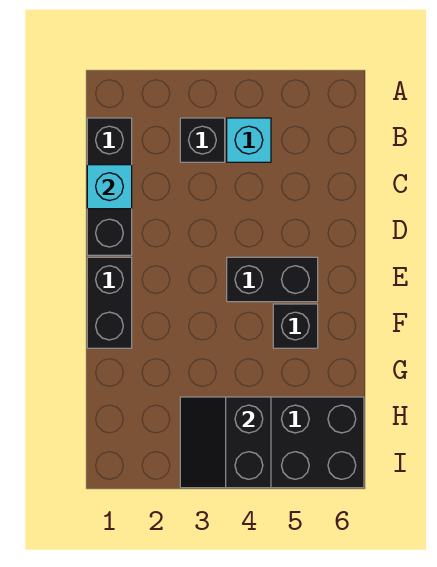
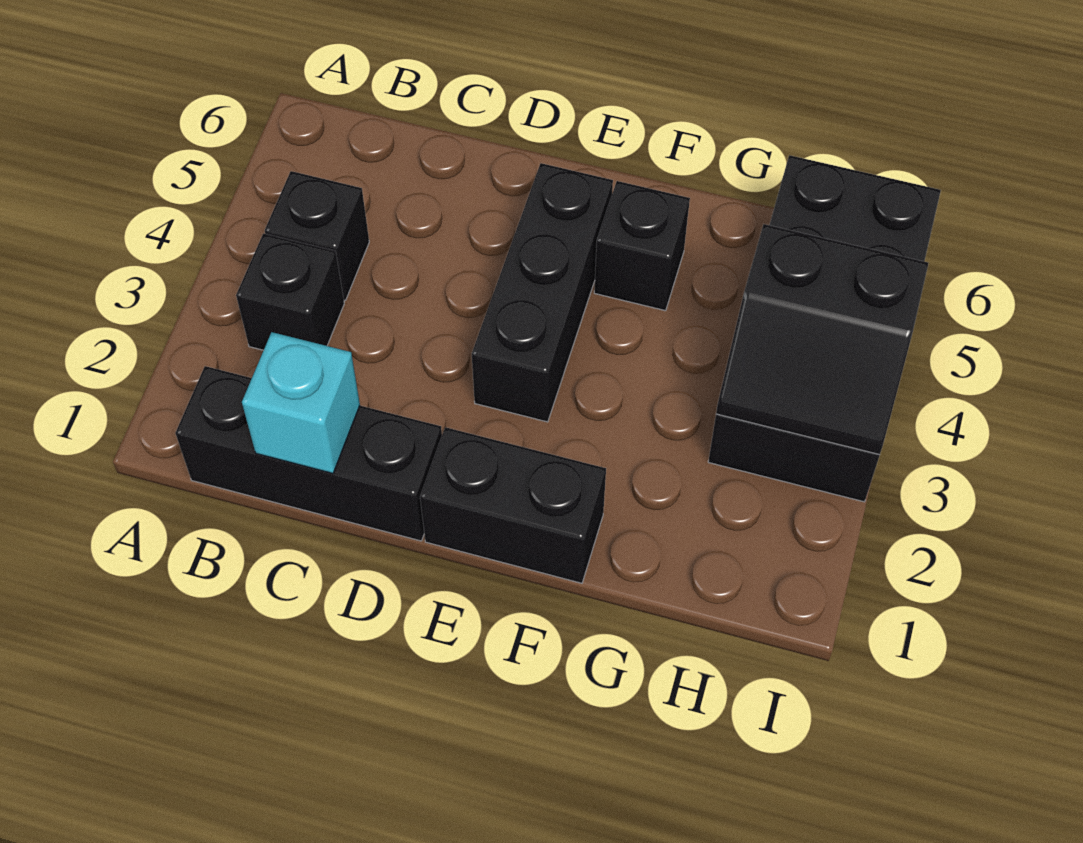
cyan brick B4 level 1 -> black brick B4 level 1
black brick E4:E5 level 1 -> black brick E3:E5 level 1

